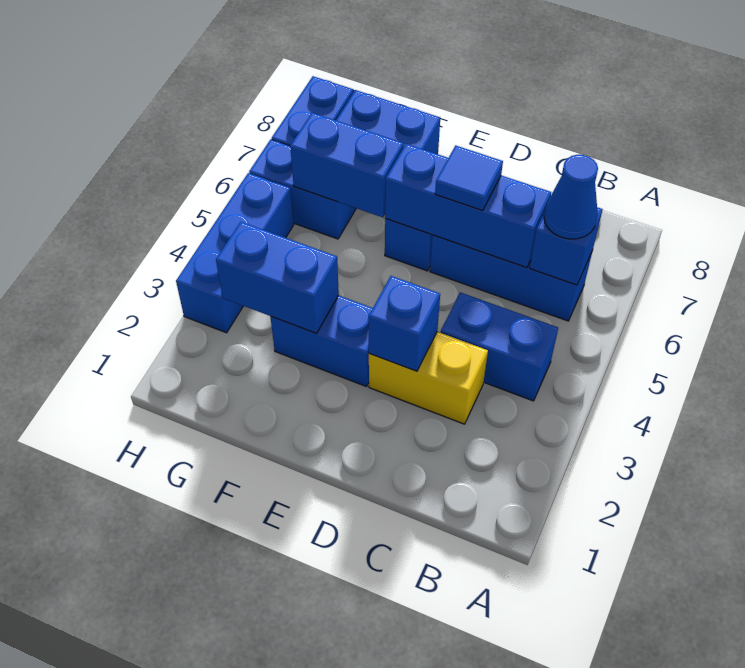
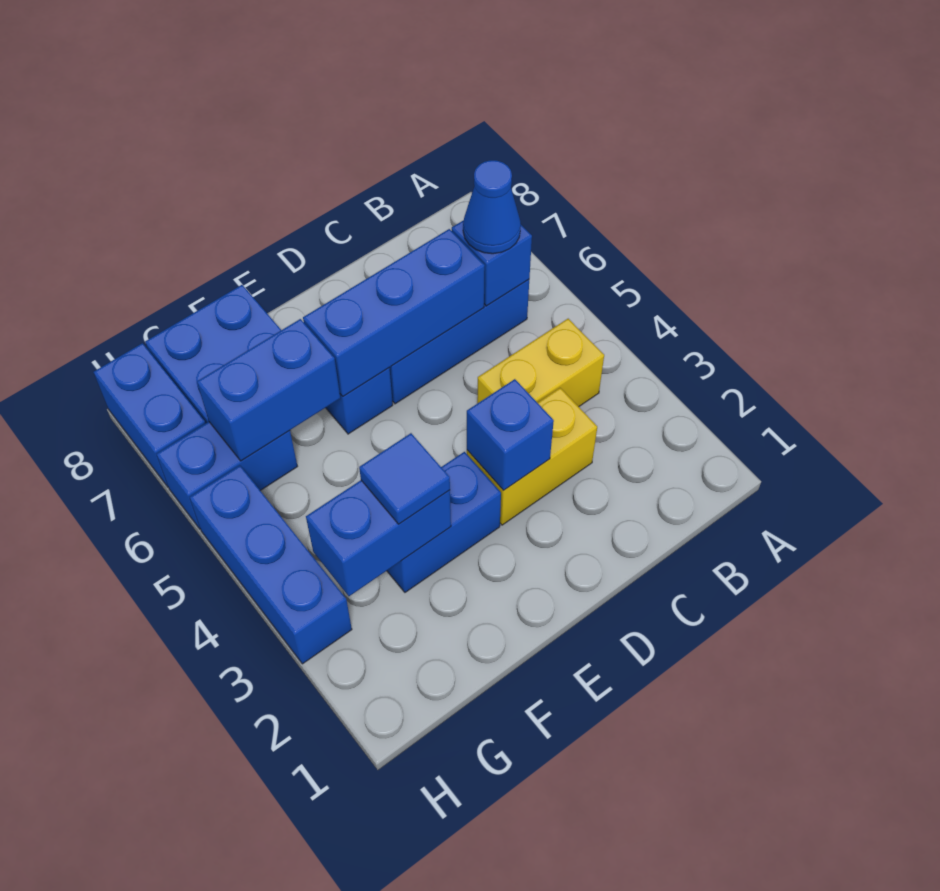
blue brick B4:C4 level 1 -> yellow brick B4:C4 level 1
blue tile D6 level 3 -> blue tile F3 level 3

